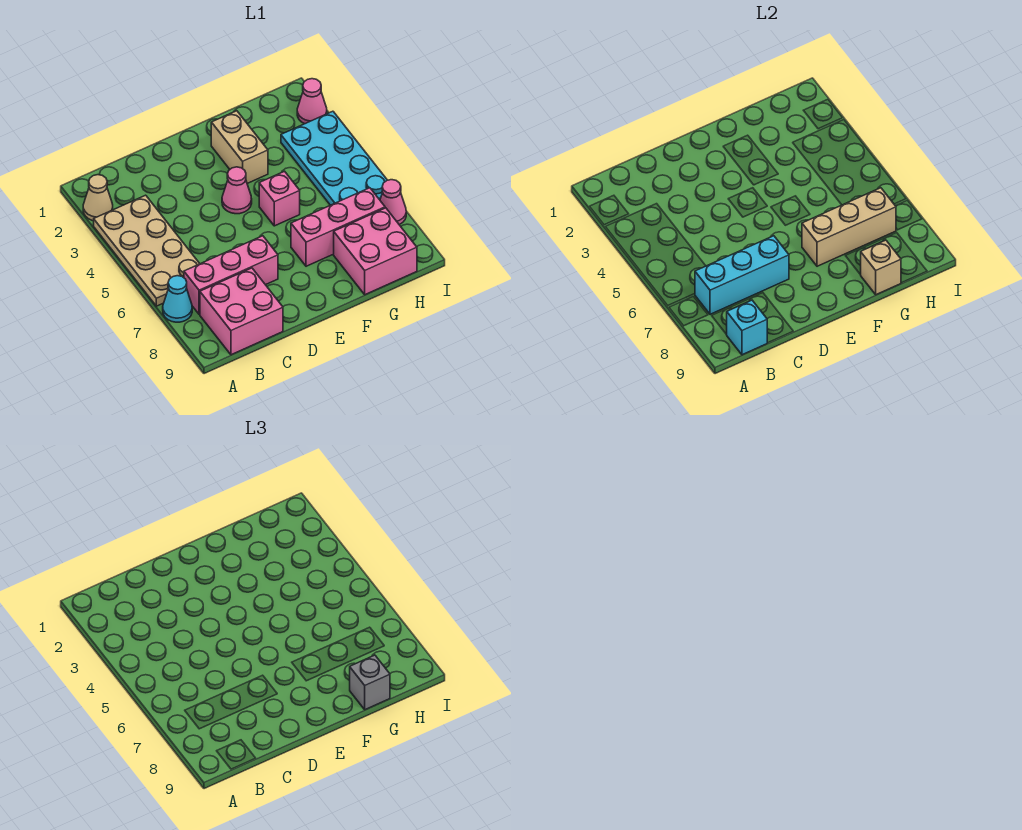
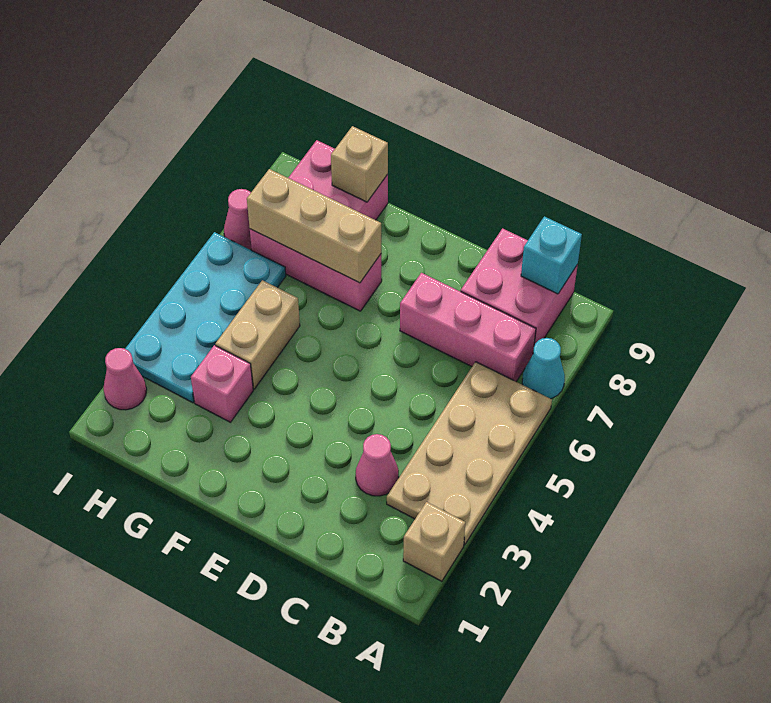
tan cone A2 level 1 -> tan brick A2 level 1
cyan brick B7:D7 level 2 -> none
pink cone E4 level 1 -> pink cone C3 level 1
tan brick F2:F3 level 1 -> tan brick G4:G5 level 1
pink brick F5 level 1 -> pink brick G3 level 1
grey brick G9 level 3 -> none

